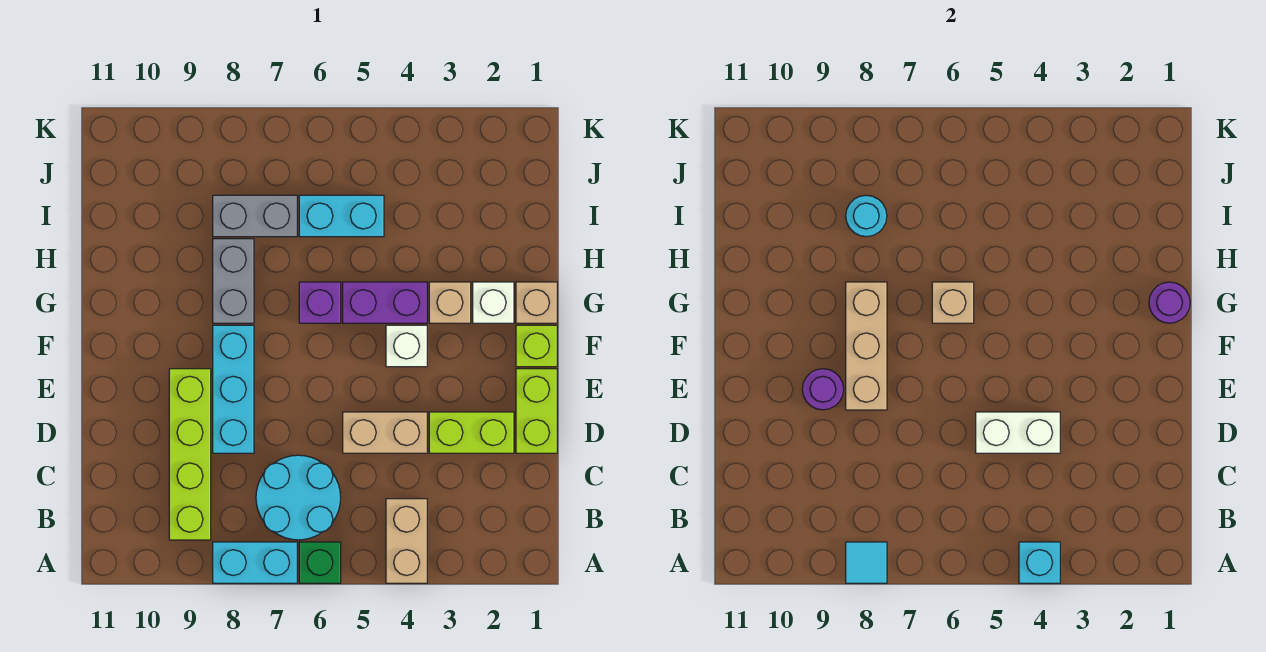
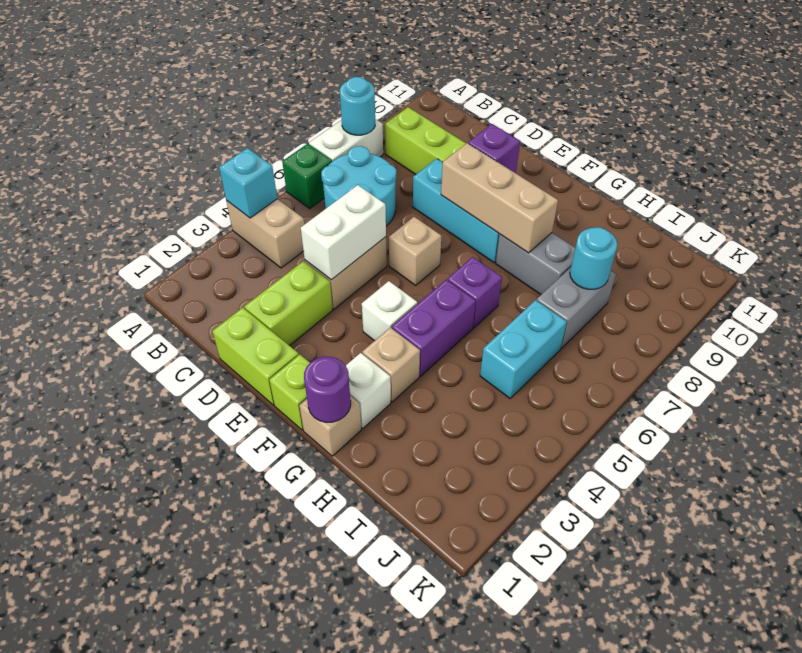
cyan brick A7:A8 level 1 -> white brick A7:A8 level 1
cyan tile A8 level 2 -> cyan round brick A8 level 2
purple round brick E9 level 2 -> purple brick E9 level 2
tan brick G6 level 2 -> tan brick E6 level 1

